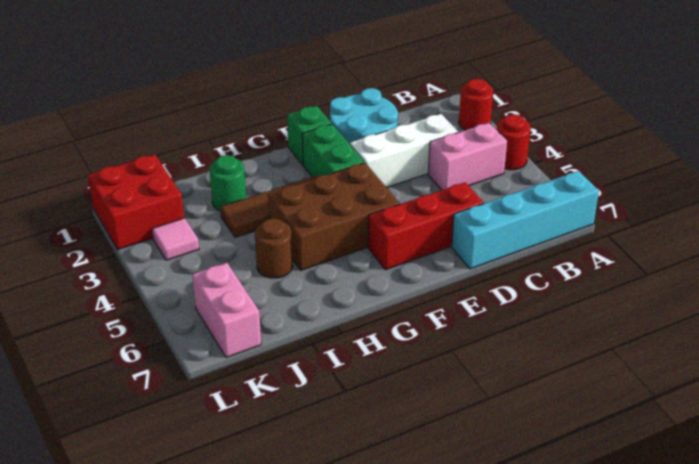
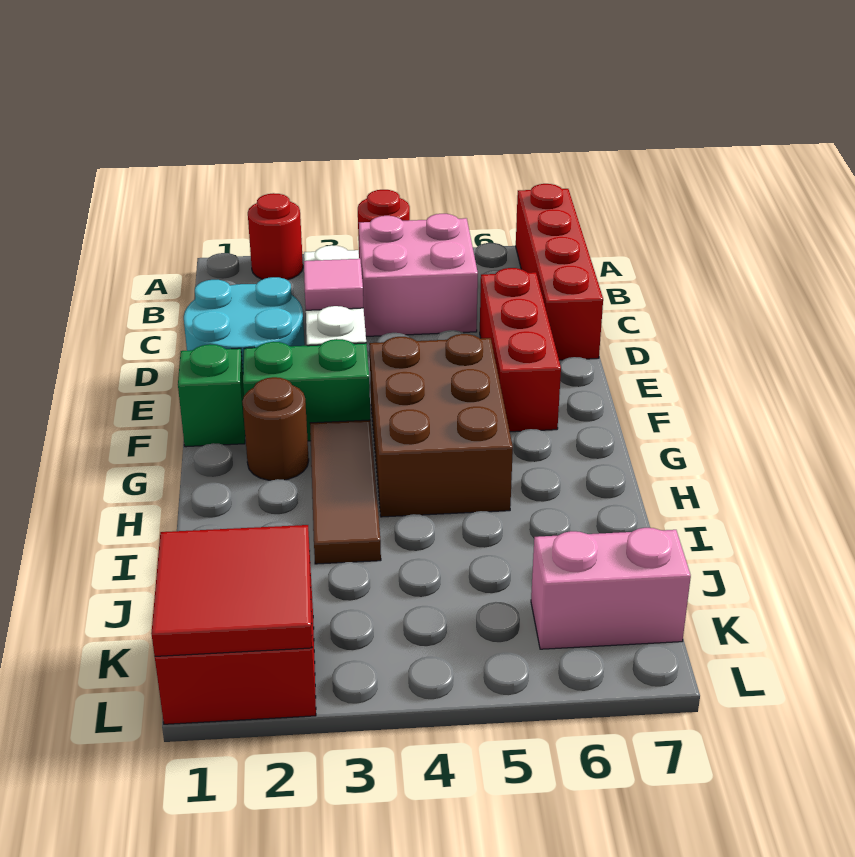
cyan brick A7:D7 level 1 -> red brick A7:D7 level 1
pink brick B4:C4 level 1 -> pink brick B4:C5 level 1
green round brick I2 level 1 -> none
brown round brick I5 level 1 -> brown round brick G2 level 1
none -> red tile K1:L2 level 2
pink tile K3 level 1 -> pink tile D3 level 2

